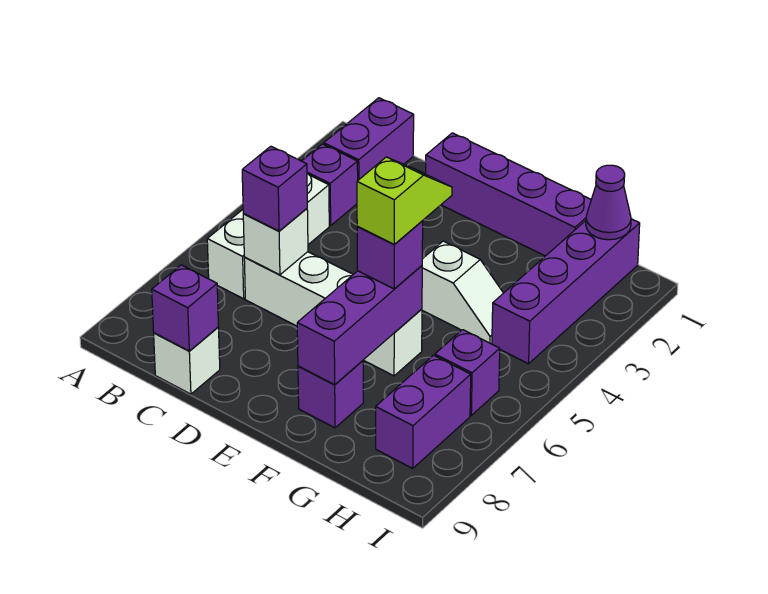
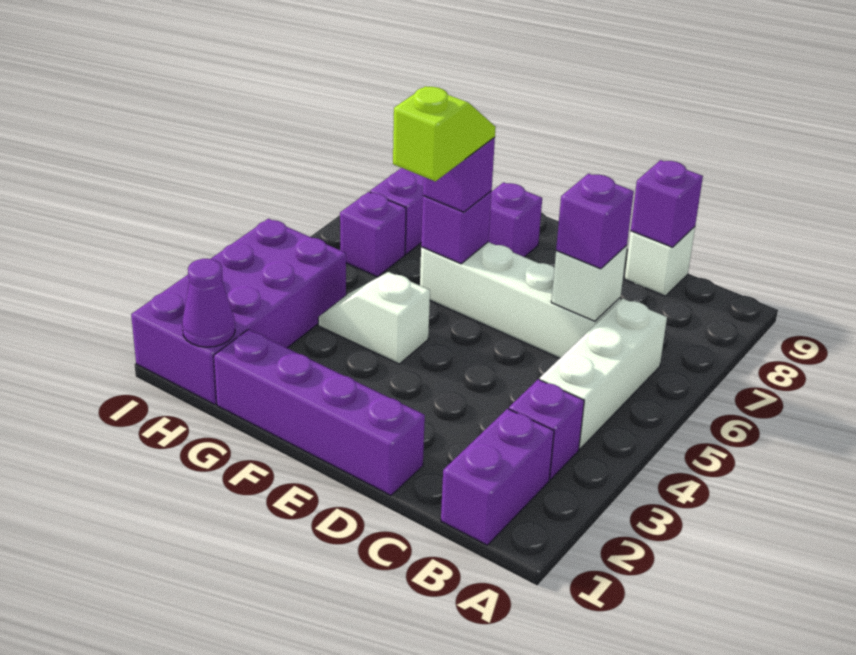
lime slope F5:F6 level 4 top 6 -> lime slope F5:F6 level 4 top 5
purple brick F6:F8 level 2 -> purple brick F6 level 2
purple brick H1:H4 level 1 -> purple brick H1:I4 level 1

